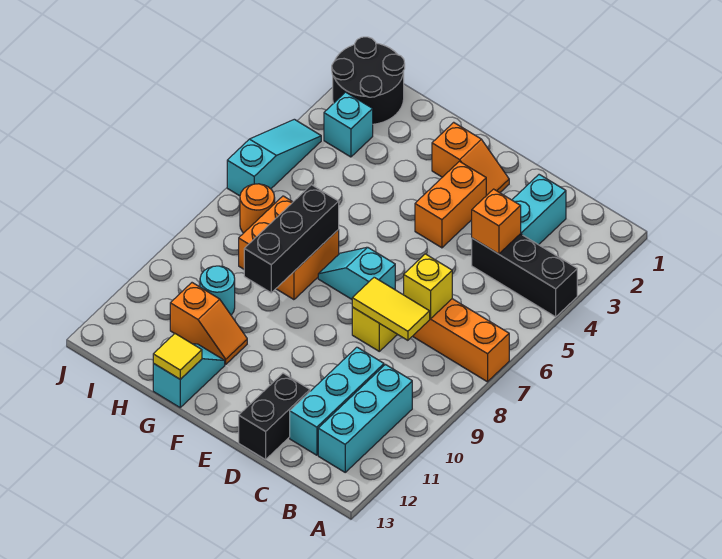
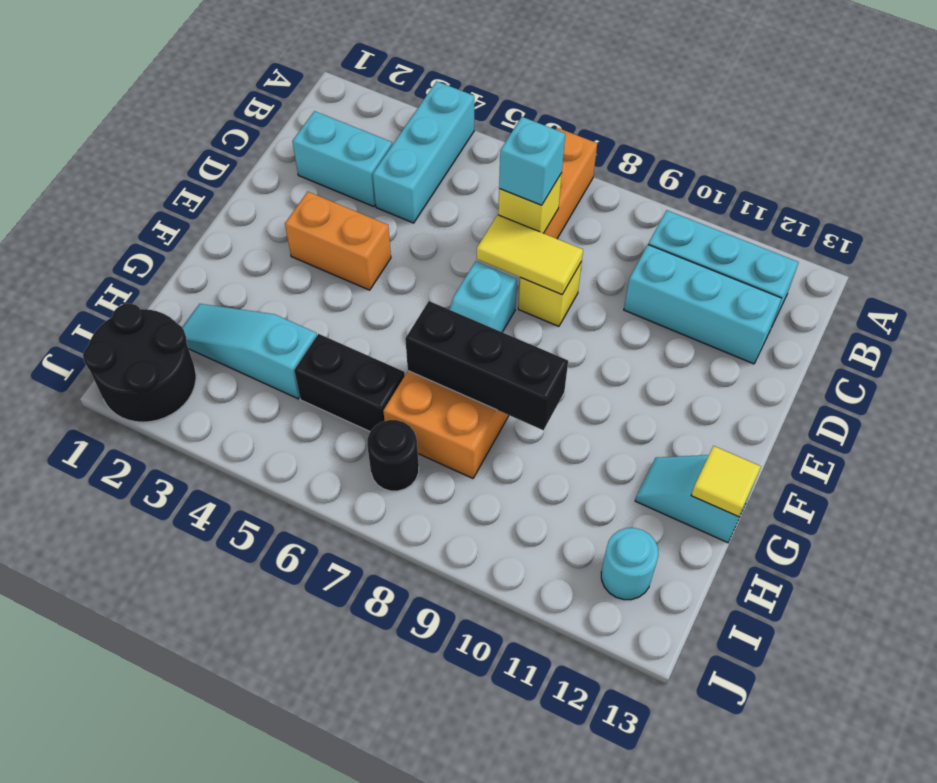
black brick A4:C4 level 1 -> cyan brick A4:C4 level 1
orange brick C4 level 2 -> none
yellow tile C8:D8 level 2 -> yellow tile D7:D8 level 2
black brick D12:D13 level 1 -> black brick H5:H6 level 1
orange slope E2:F2 level 1 top F -> none
orange slope G11:H11 level 1 top H -> none
cyan round brick H10 level 1 -> cyan round brick I12 level 1
cyan brick I3 level 1 -> cyan brick C7 level 3
orange round brick I7 level 1 -> black round brick I7 level 1
cyan slope J4:J6 level 1 top 6 -> cyan slope H2:H4 level 1 top 4

